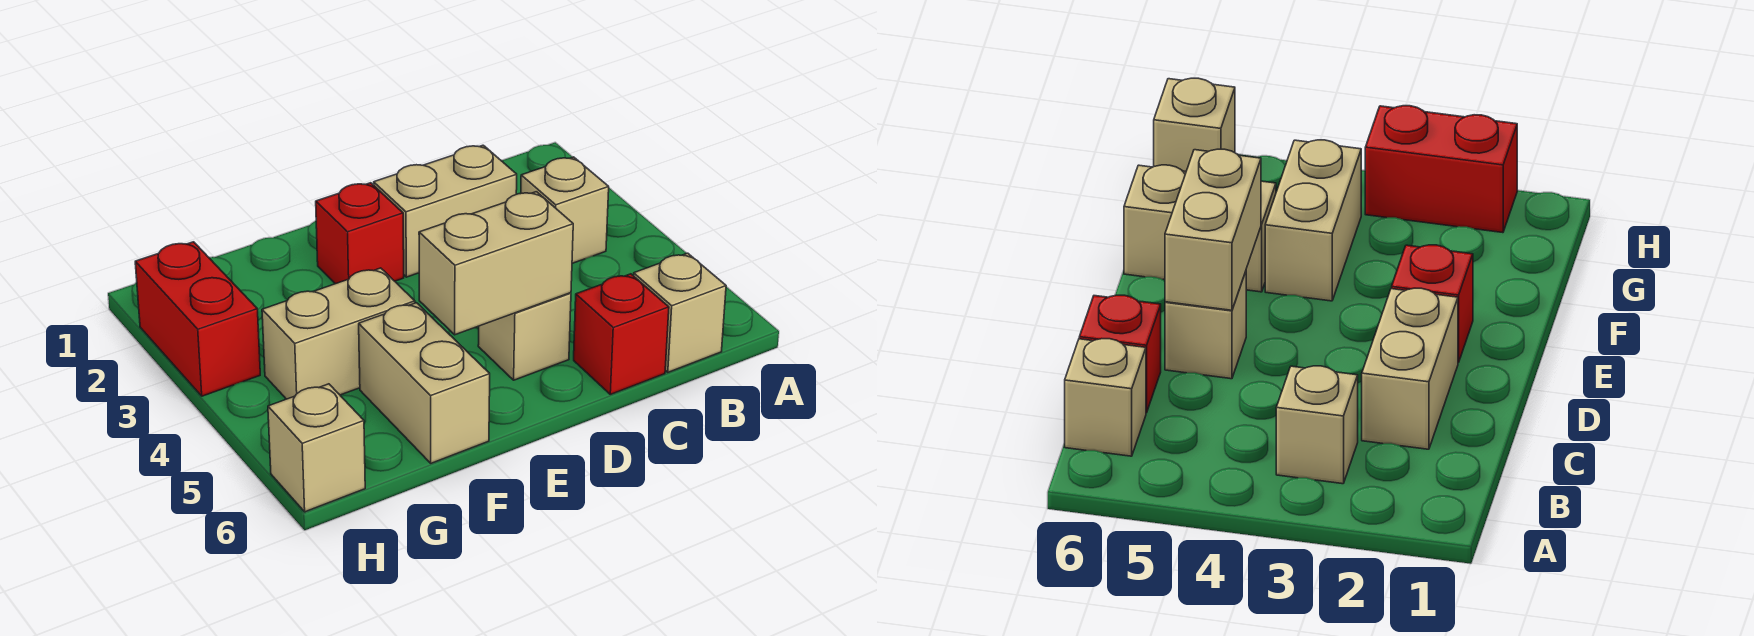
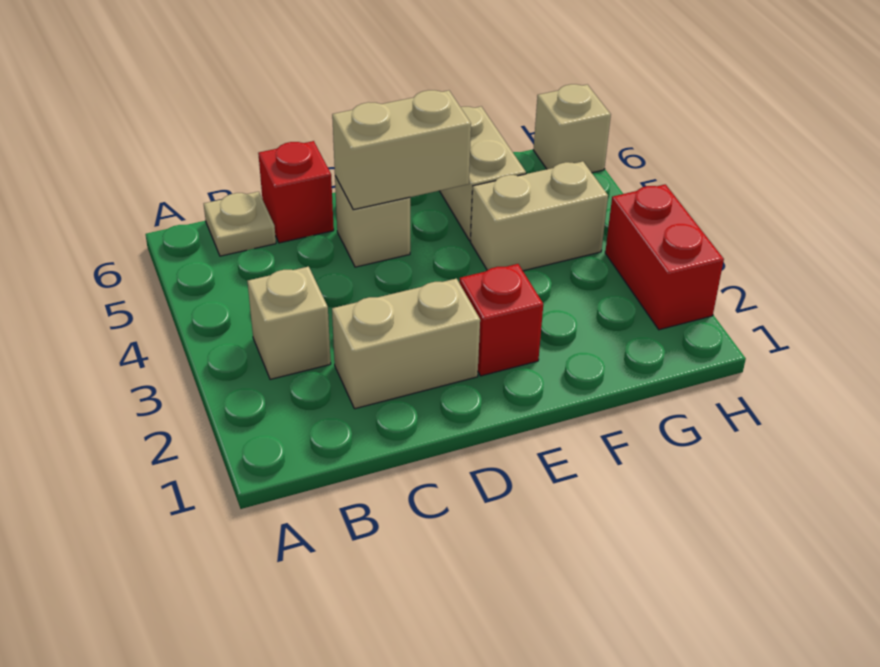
tan brick B6 level 1 -> tan plate B6 level 1

